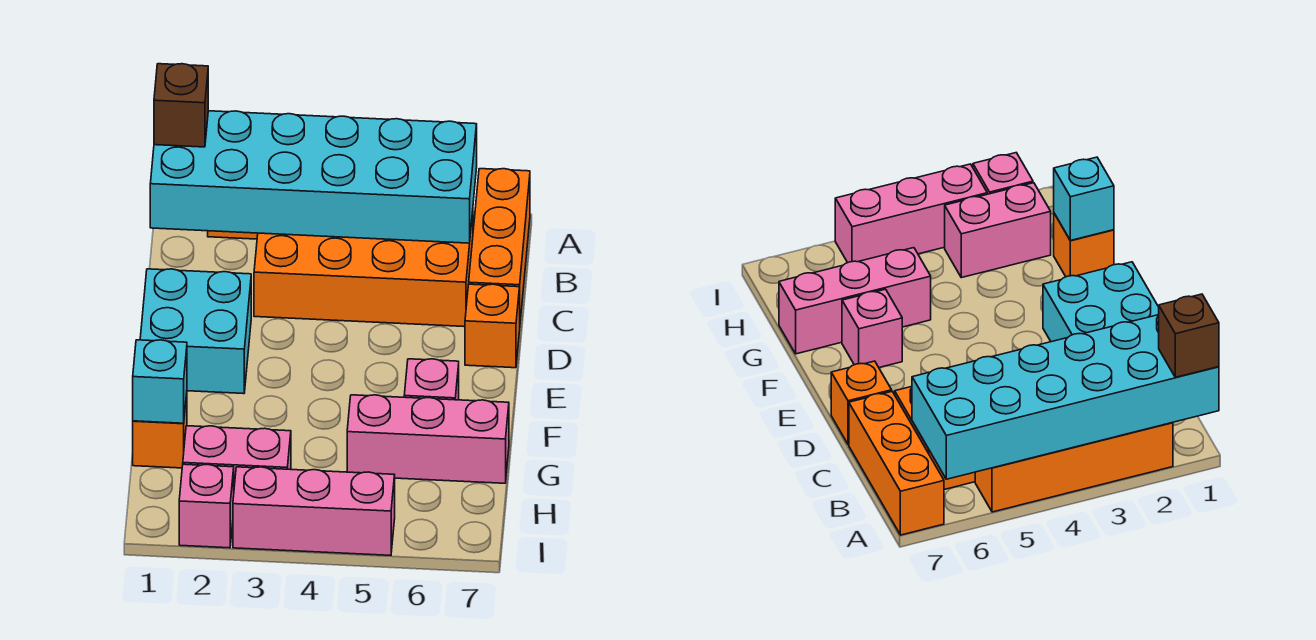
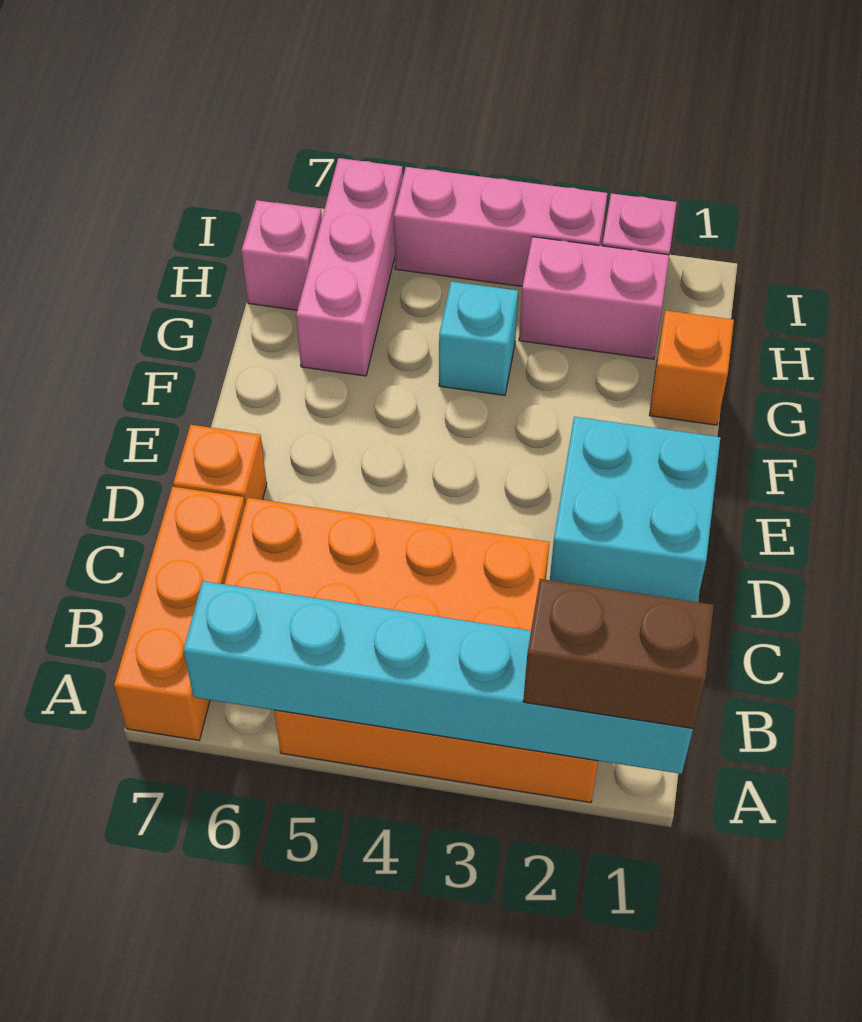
cyan brick A1:B6 level 2 -> cyan brick A1:A6 level 2
brown brick A1 level 3 -> brown brick A1:A2 level 3
pink brick F6 level 1 -> pink brick H7 level 1
cyan brick G1 level 2 -> cyan brick G4 level 1
pink brick G5:G7 level 1 -> pink brick G6:I6 level 1

